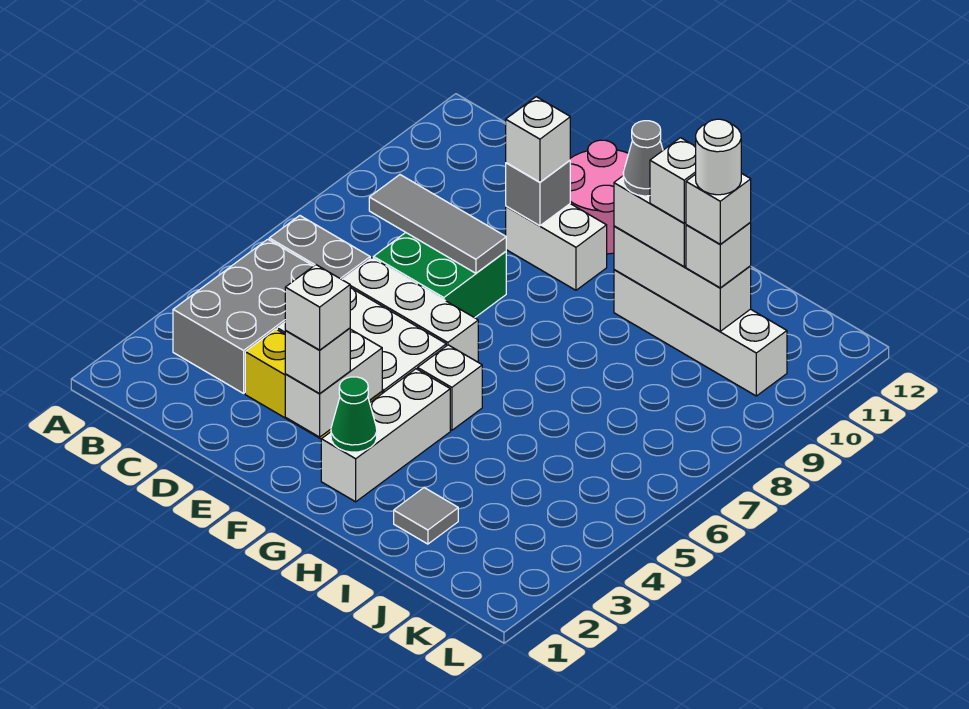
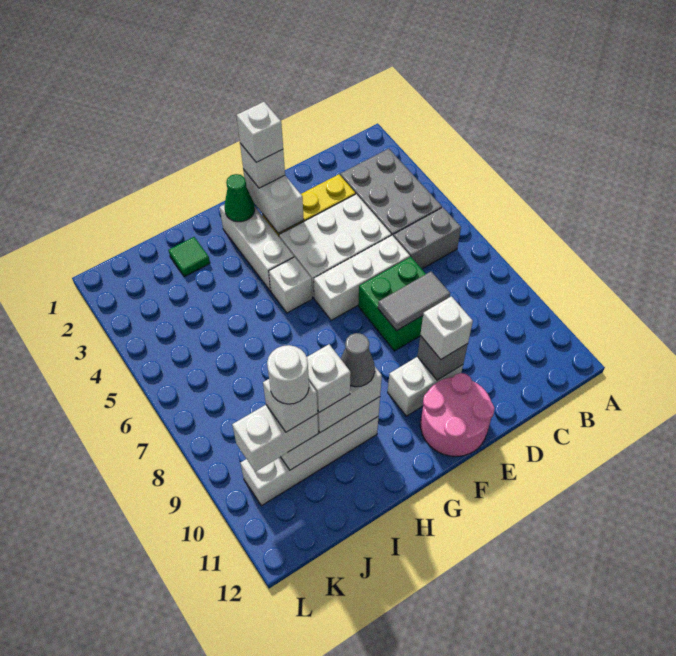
grey tile C8:E8 level 2 -> grey tile D8:E8 level 2
grey tile I2 level 1 -> green tile I2 level 1
white brick J10 level 3 -> white brick J10:K10 level 3

